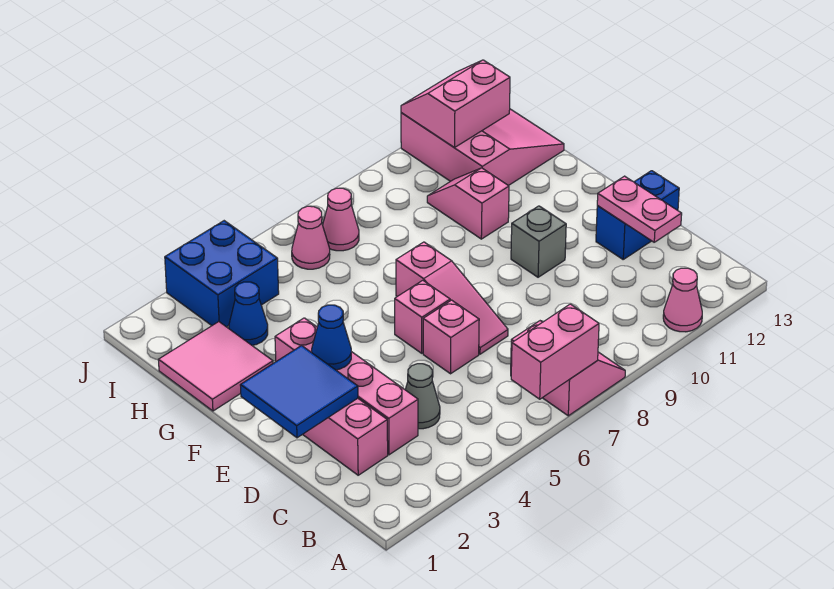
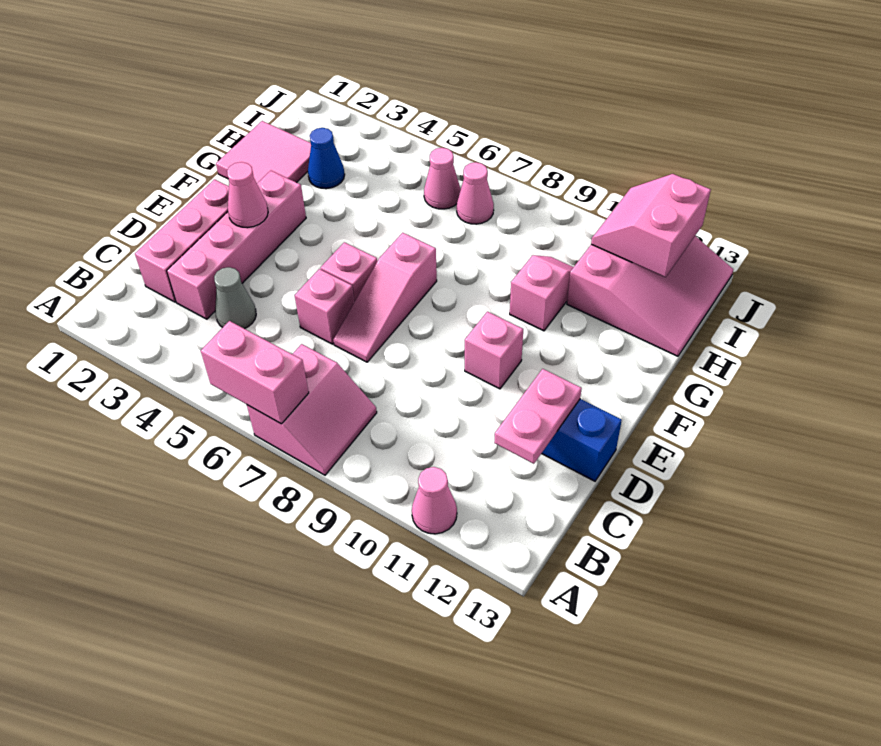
blue tile D1:E2 level 2 -> none
blue cone E3 level 2 -> pink cone E3 level 2
grey brick E10 level 1 -> pink brick E10 level 1
blue brick I3:J4 level 1 -> none
pink slope I11:J12 level 2 top I -> pink slope I11:J12 level 2 top 12

